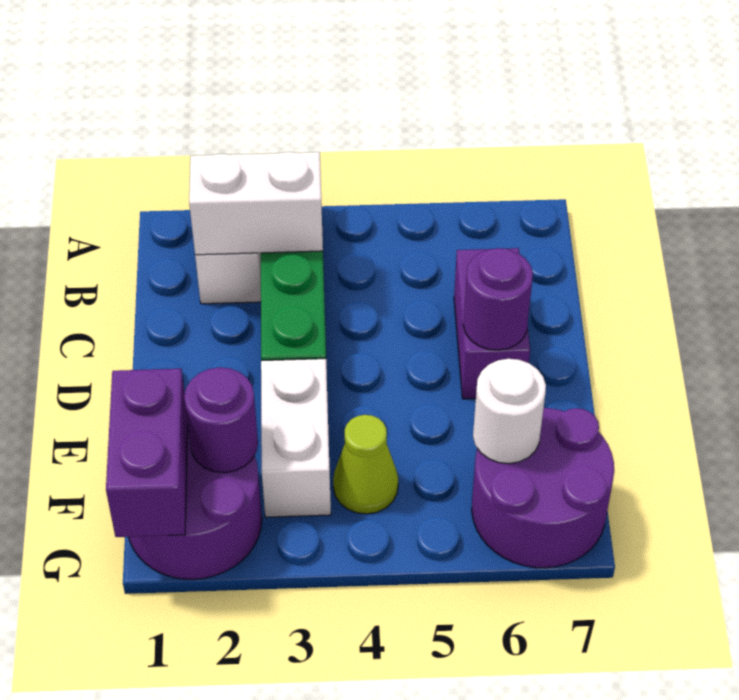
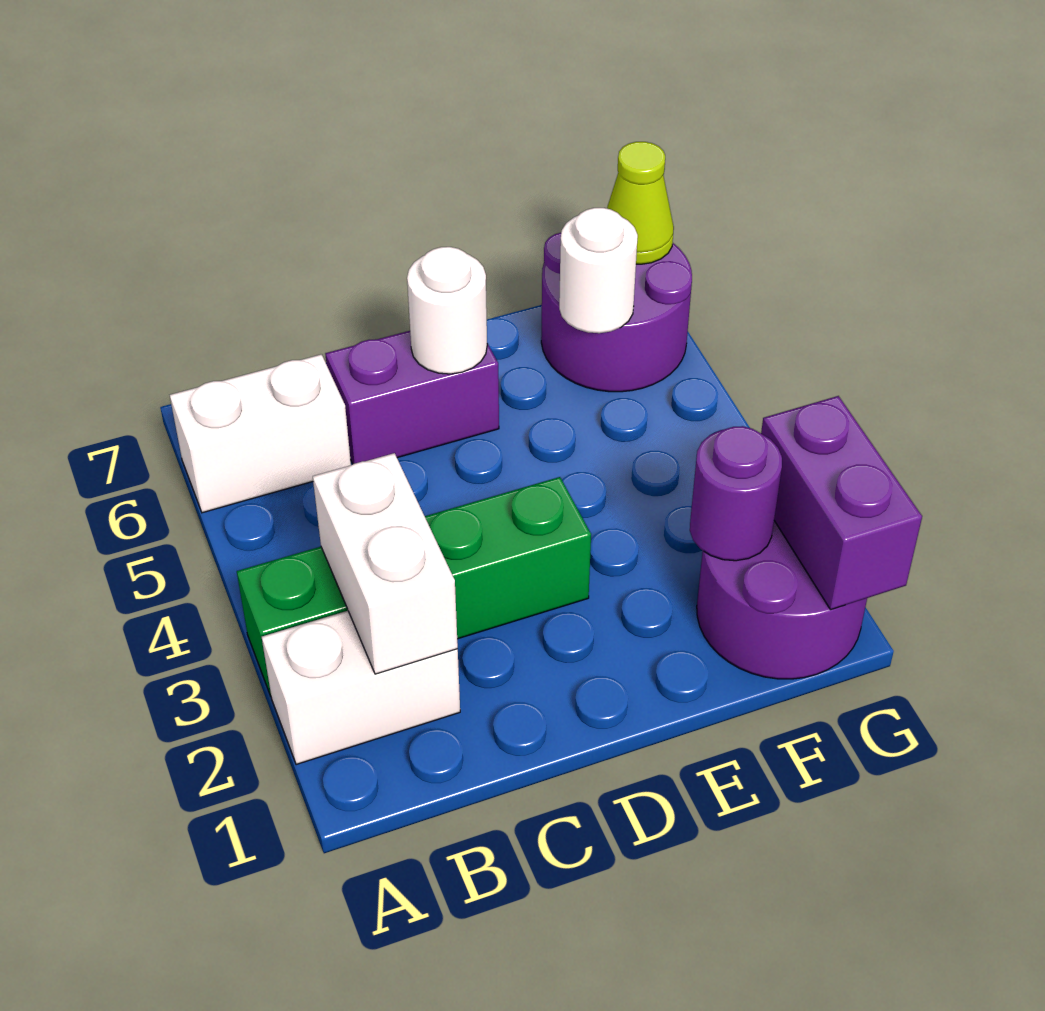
purple round brick D6 level 2 -> white round brick D6 level 2
white brick E3:F3 level 1 -> white brick A6:B6 level 1
purple brick F1:G1 level 2 -> purple brick G1:G2 level 2
lime cone F4 level 1 -> lime cone G7 level 2

